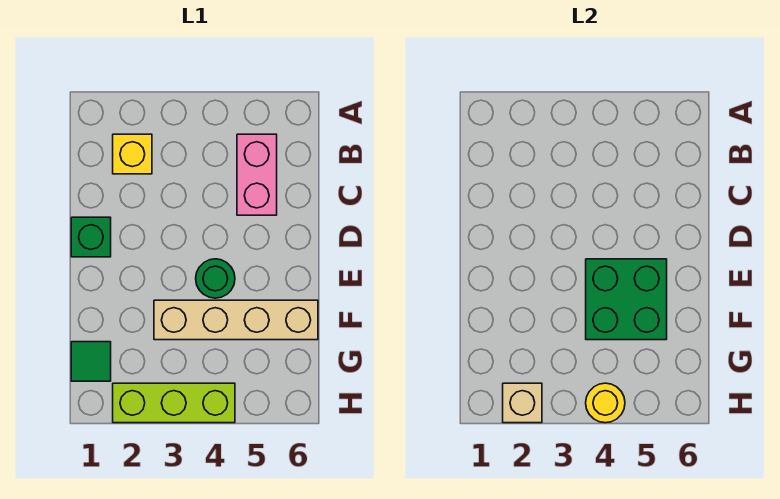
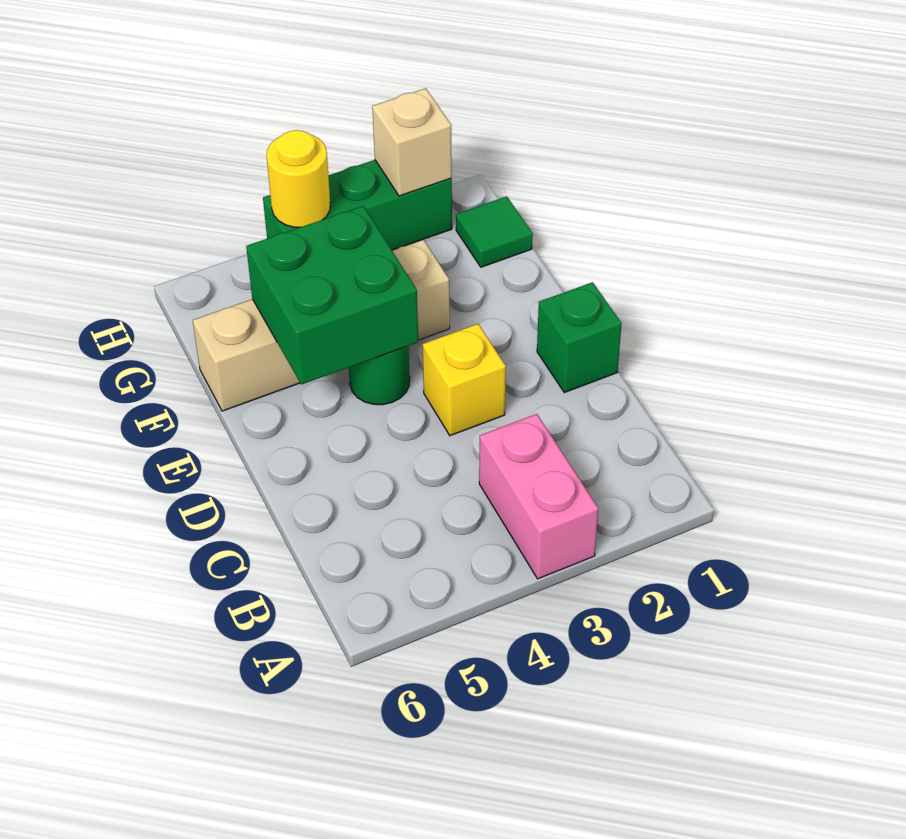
yellow brick B2 level 1 -> yellow brick D3 level 1
pink brick B5:C5 level 1 -> pink brick A3:B3 level 1
lime brick H2:H4 level 1 -> green brick H2:H4 level 1

